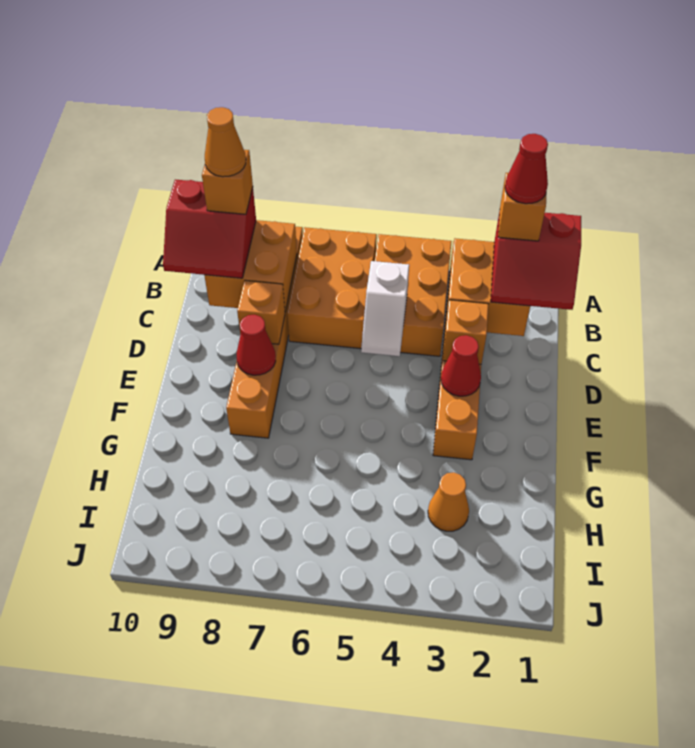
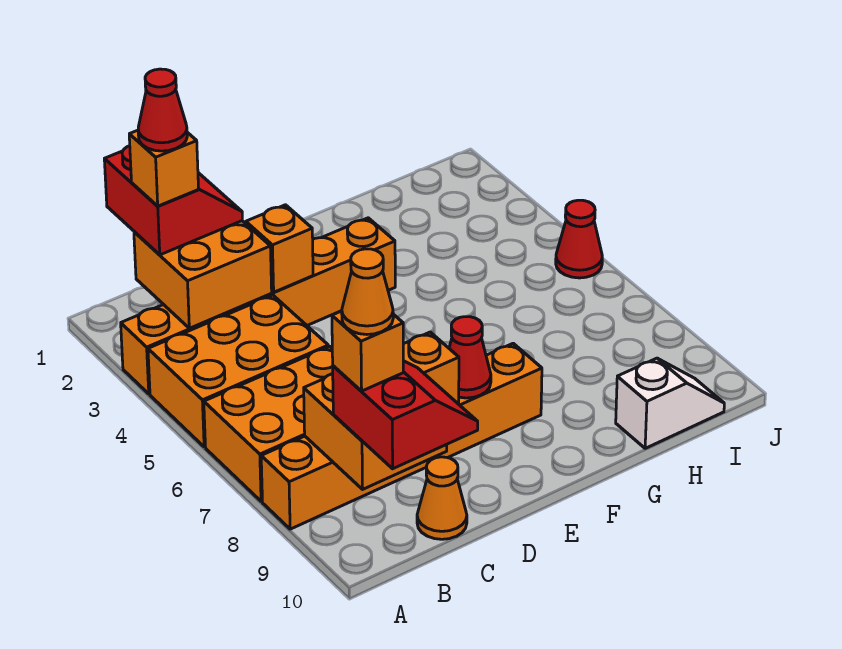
white slope C5:D5 level 2 top C -> white slope H10:I10 level 1 top H
red cone E3 level 2 -> red cone J5 level 1
orange cone H3 level 1 -> orange cone C10 level 1

